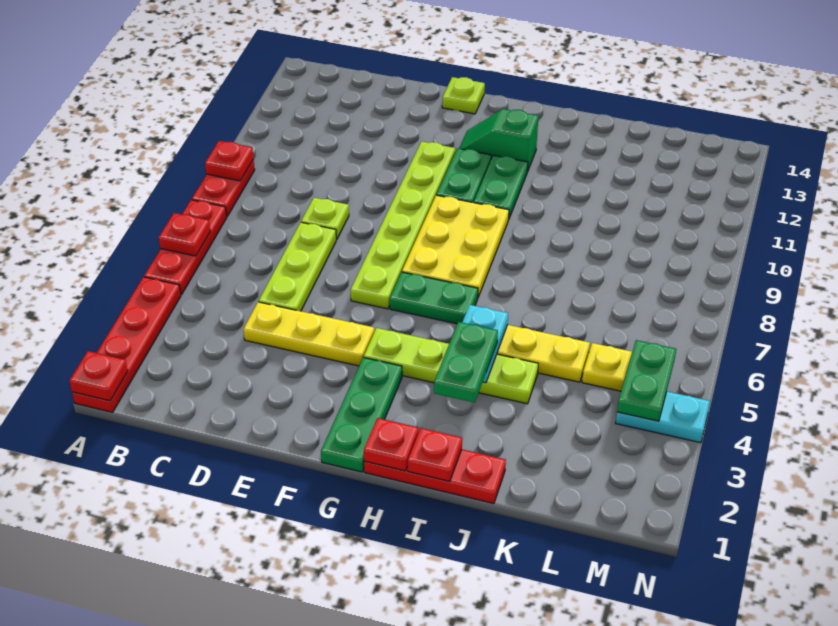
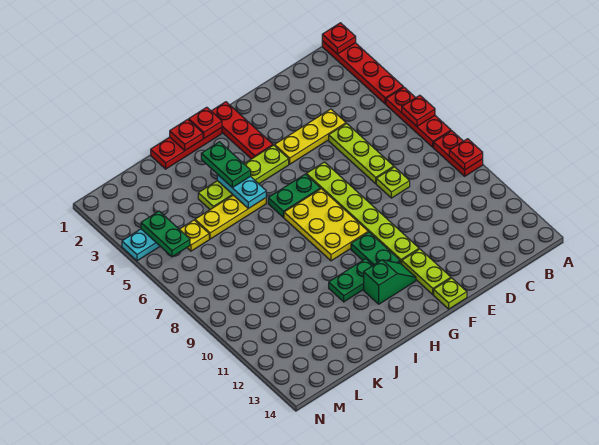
none -> lime plate F12:F13 level 1
green plate G1:G3 level 1 -> red plate G1:G3 level 1
green plate H10:H11 level 1 -> green plate H11:I11 level 1

